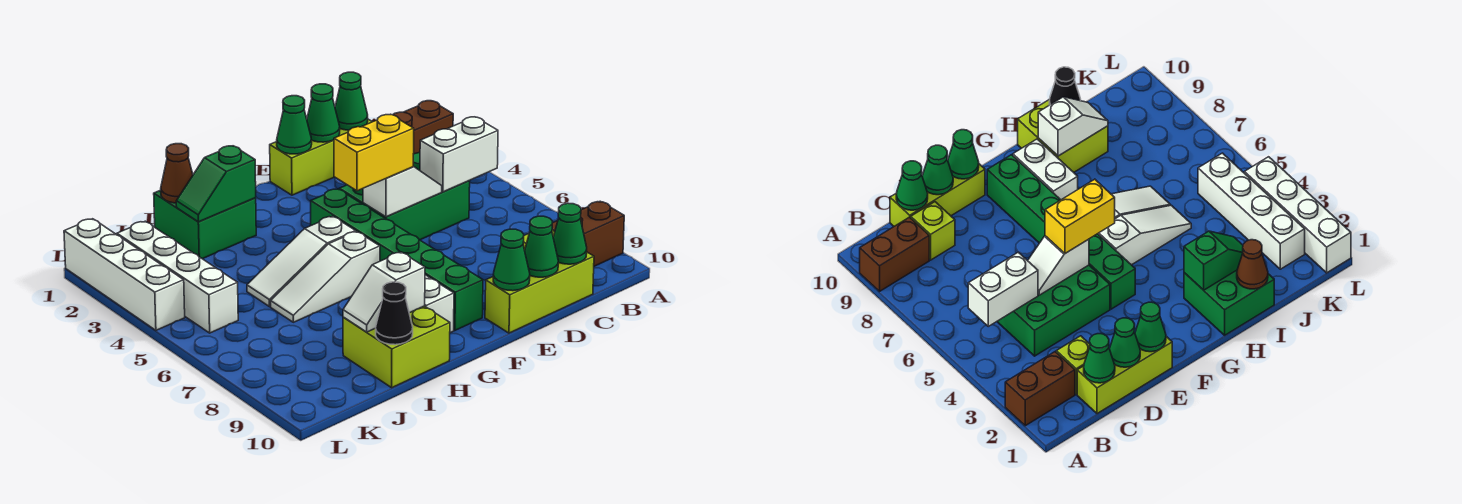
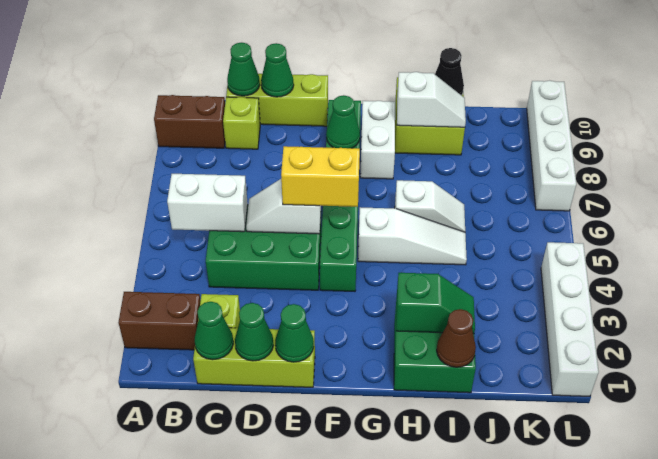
green cone E10 level 2 -> green cone F8 level 2
white slope G6:I6 level 1 top G -> white slope H6:I6 level 1 top H
white brick K2:K5 level 1 -> white brick L7:L10 level 1

